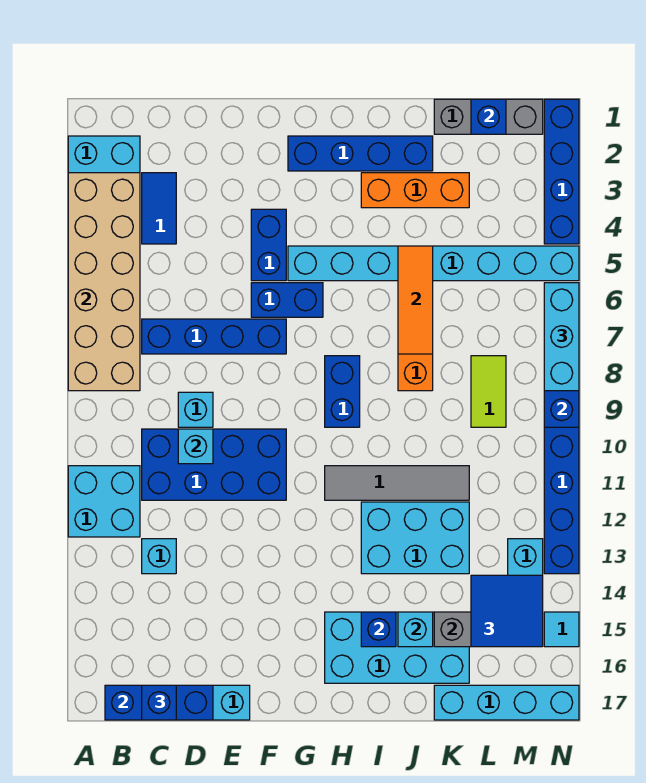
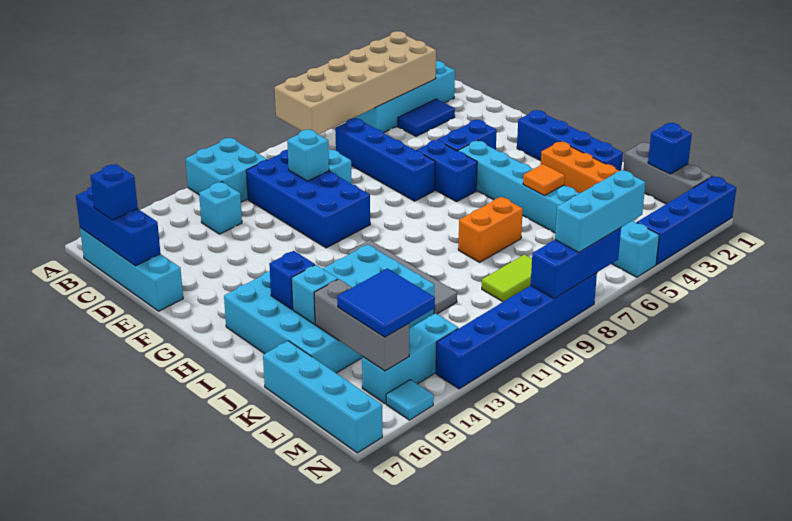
blue brick H8:H9 level 1 -> none
orange tile J5:J7 level 2 -> orange tile J5 level 2

